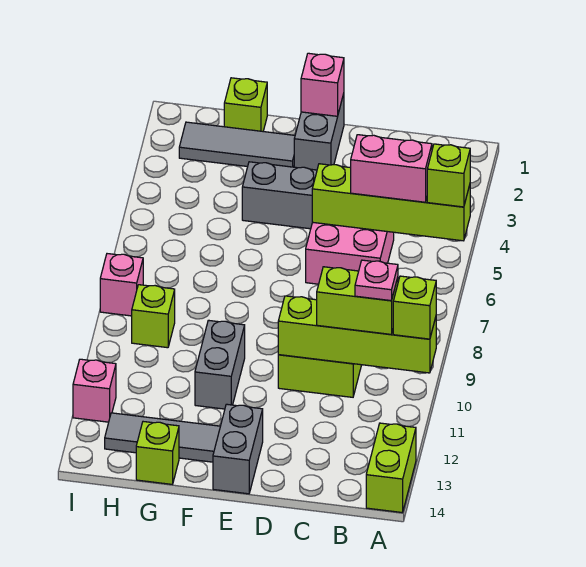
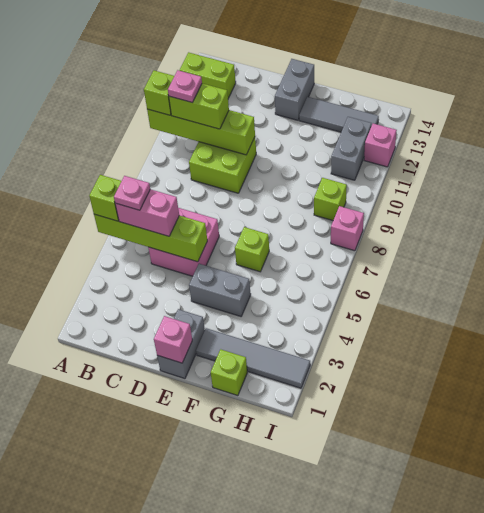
lime brick A13:A14 level 1 -> lime brick A13:B13 level 1
none -> pink plate B5 level 4
grey tile F2:H2 level 1 -> grey tile F2:I2 level 1
grey brick F10:F11 level 1 -> grey brick H11:H12 level 1
lime brick G14 level 1 -> lime brick F6 level 1

